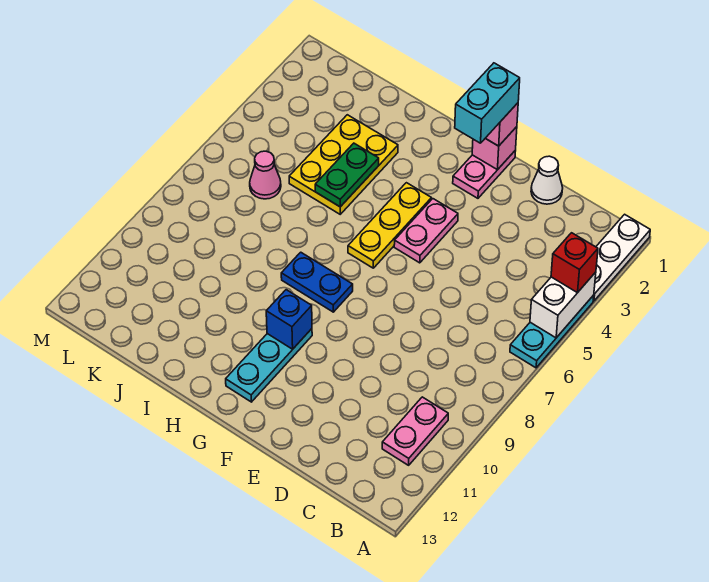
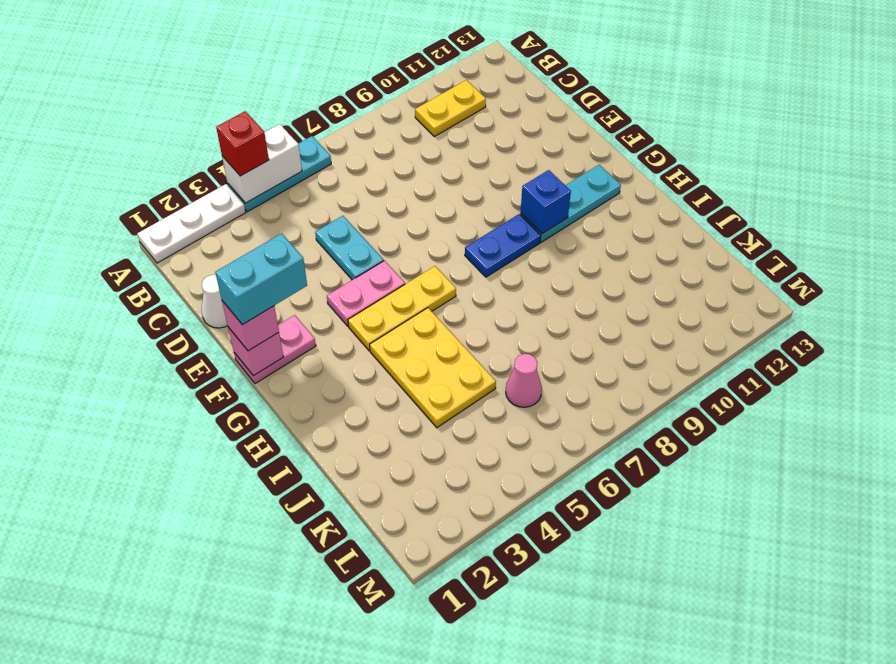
pink plate B10:B11 level 1 -> yellow plate B10:B11 level 1
none -> cyan plate D5:E5 level 1
blue plate G8:H8 level 1 -> blue plate G8:G9 level 1
yellow plate I3:J5 level 1 -> yellow plate H4:J5 level 1
green plate I4:I5 level 2 -> none

